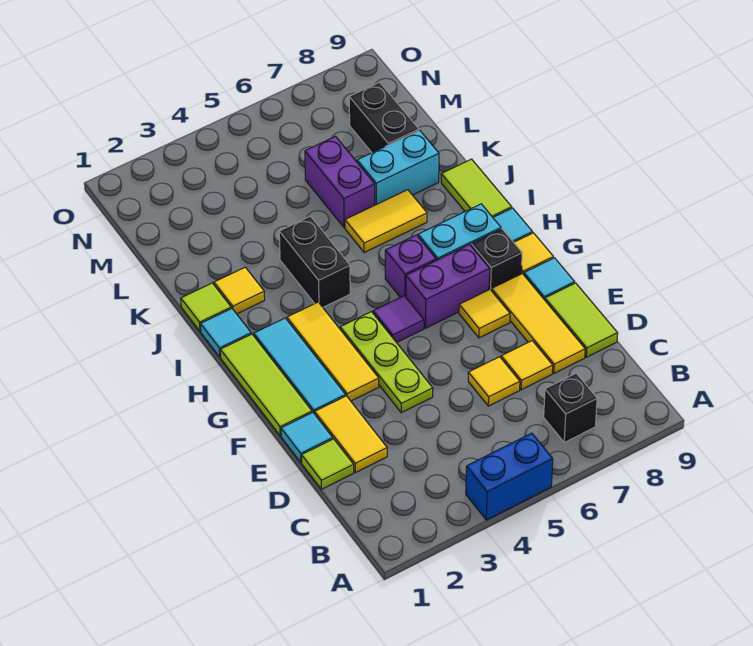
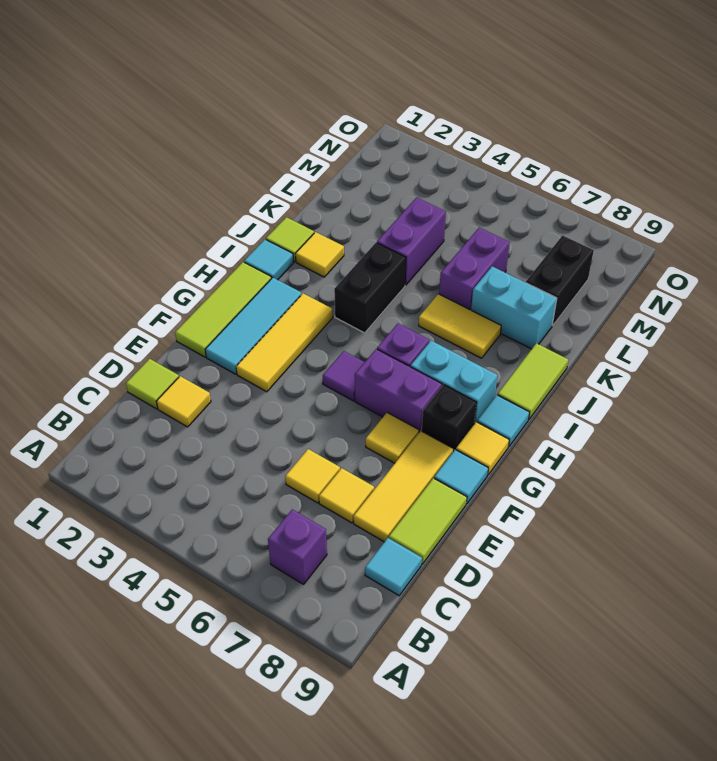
blue brick A4:A5 level 1 -> none
black brick B7 level 1 -> purple brick B7 level 1
yellow tile D2:E2 level 1 -> yellow tile D2 level 1
cyan tile E1 level 1 -> cyan tile C9 level 1
lime plate E4:G4 level 1 -> none
none -> purple brick K4:L4 level 1

